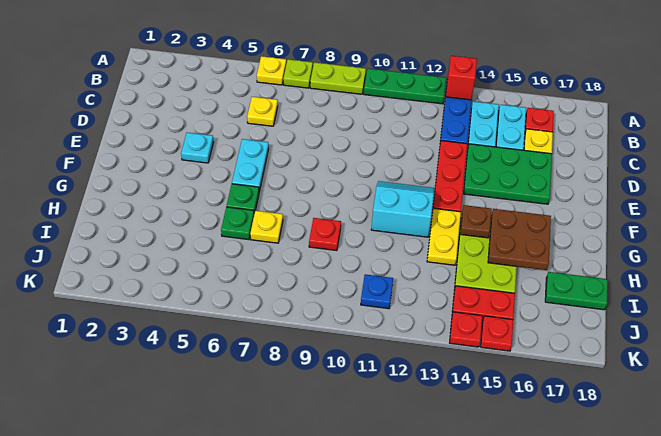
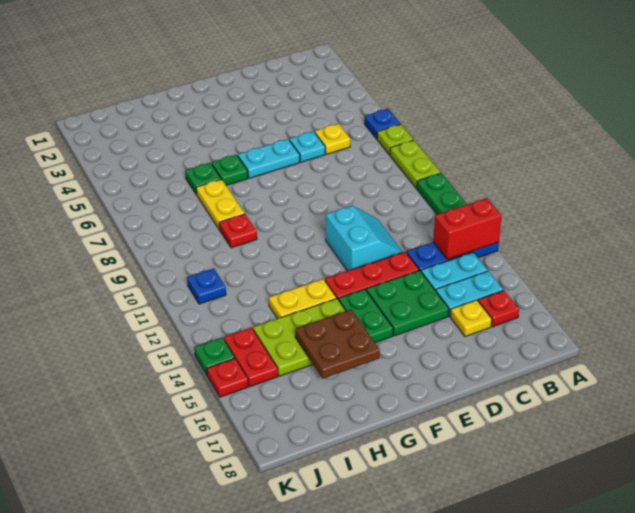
yellow plate A6 level 1 -> blue plate A6 level 1
red brick A13 level 2 -> red brick A13:B13 level 2
green plate D14:E16 level 1 -> green plate D14:E15 level 1
cyan plate E4 level 1 -> cyan plate D6 level 1
cyan slope F11:G12 level 1 top G -> cyan slope D11:E12 level 1 top E
brown plate G14 level 2 -> none
yellow plate H7 level 1 -> yellow plate H7:H8 level 1
green plate I17:I18 level 1 -> green plate F14:F15 level 1
red plate K14 level 1 -> green plate K14 level 1

